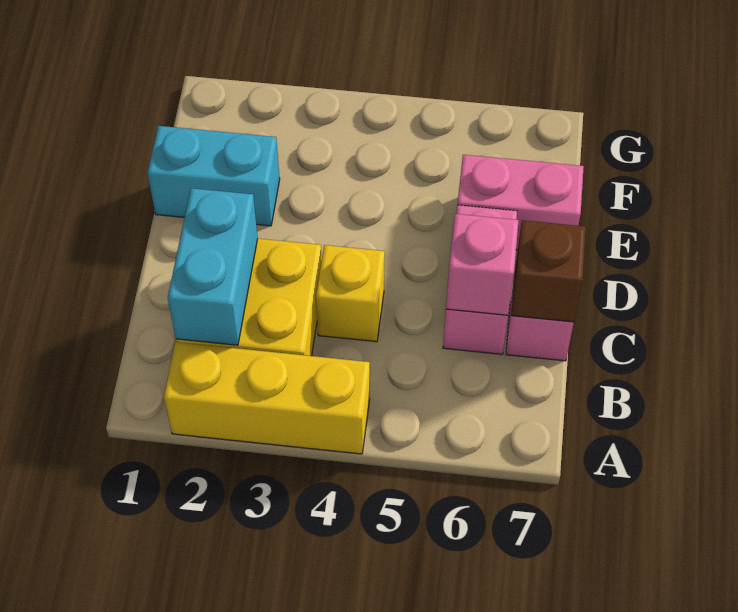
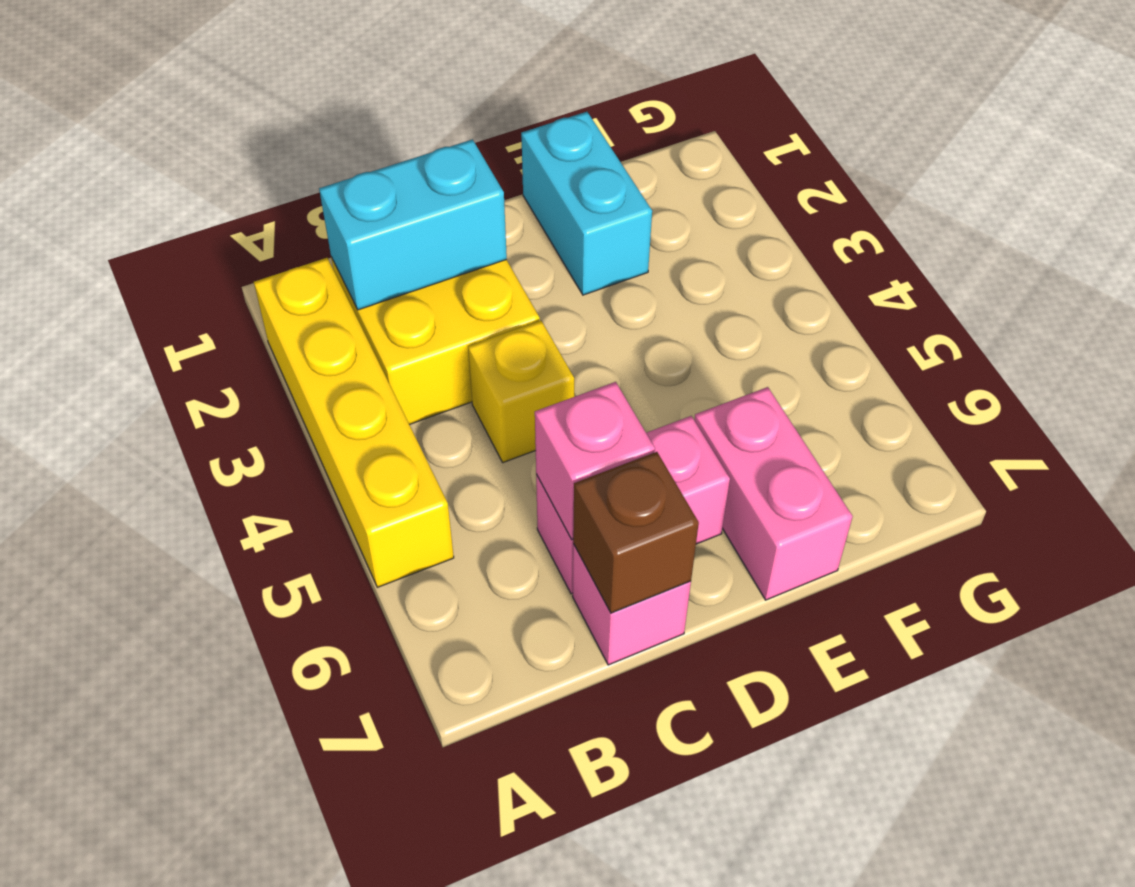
yellow brick A2:A4 level 1 -> yellow brick A2:A5 level 1

